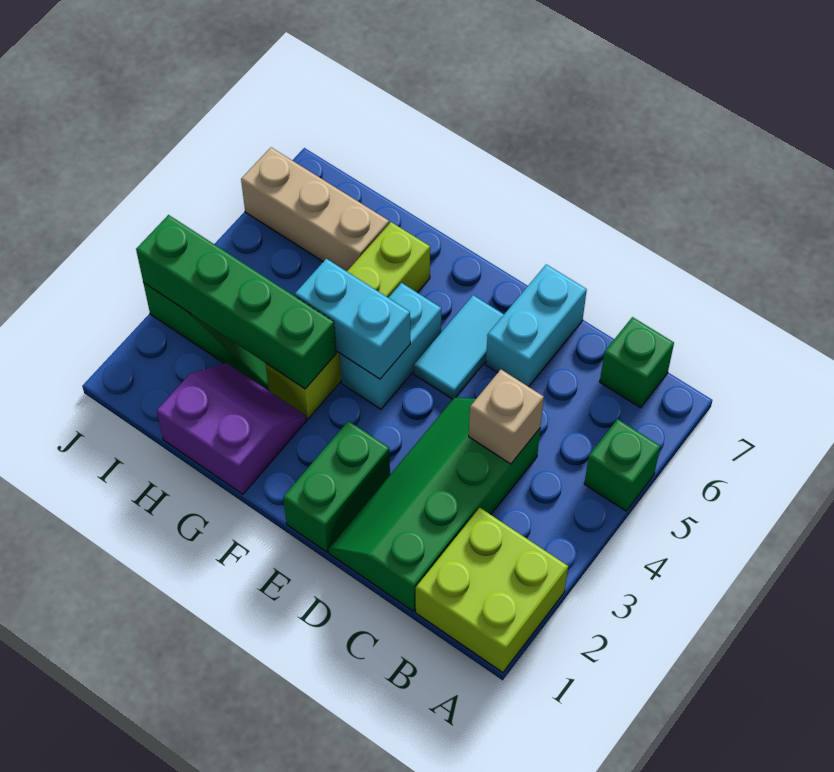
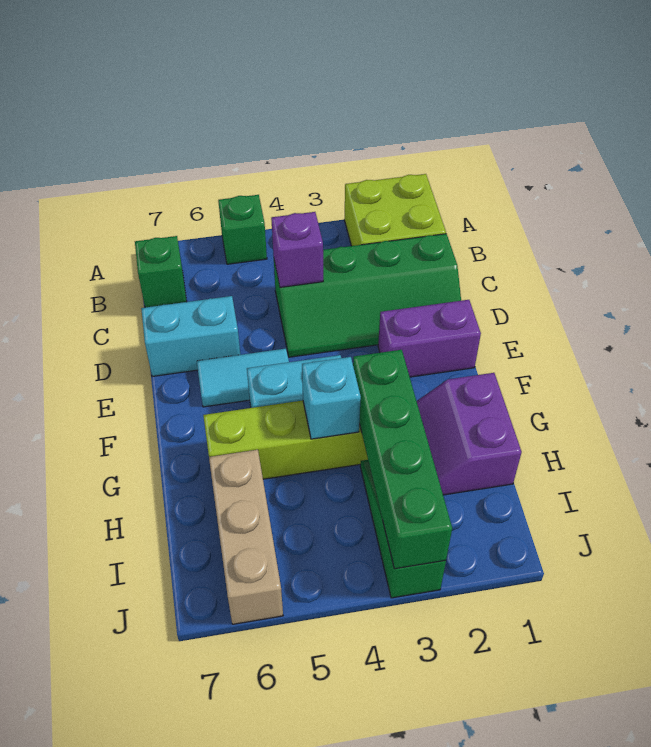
tan brick C4 level 2 -> purple brick C4 level 2
green brick E1:E2 level 1 -> purple brick E1:E2 level 1
cyan brick F4:G4 level 2 -> cyan brick G4 level 2

